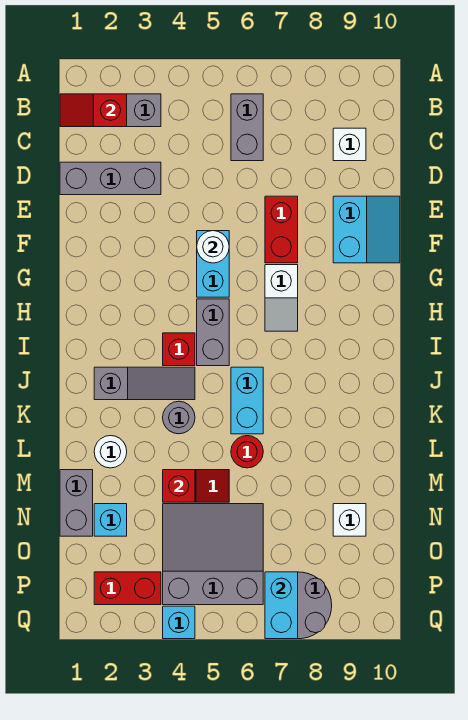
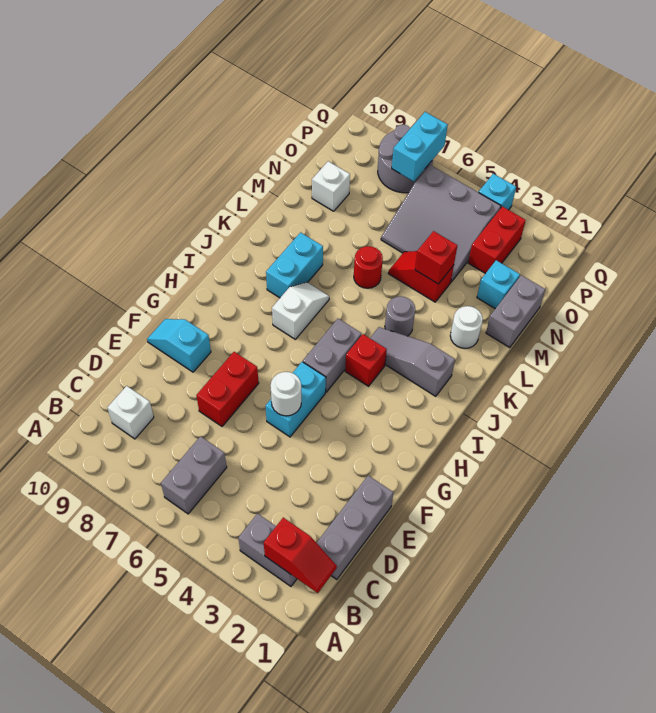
grey brick D1:D3 level 1 -> grey brick C1:E1 level 1
cyan slope E9:F10 level 1 top 9 -> cyan slope F9:F10 level 1 top 9
white slope G7:H7 level 1 top G -> white slope I7:J7 level 1 top I
cyan brick J6:K6 level 1 -> cyan brick J8:K8 level 1
red brick P2:P3 level 1 -> red brick O3:P3 level 1

